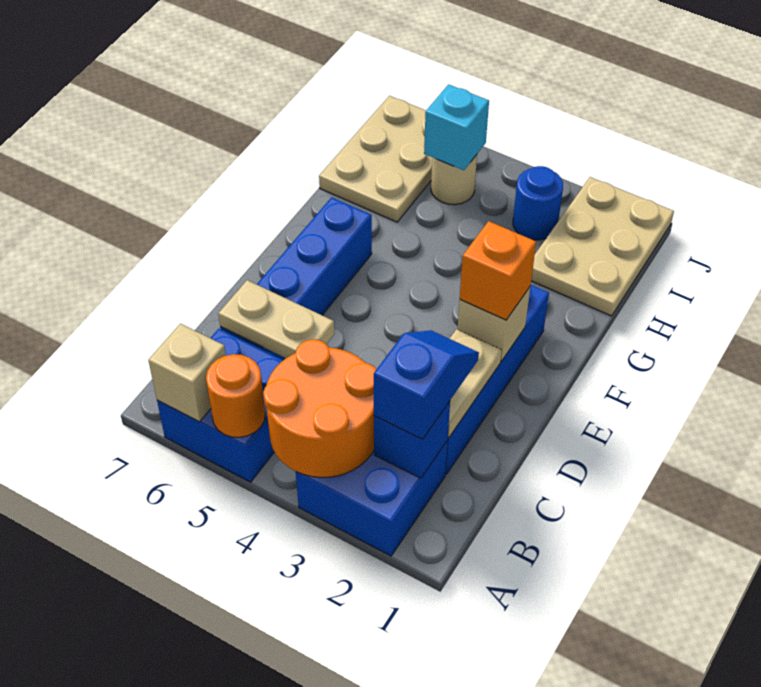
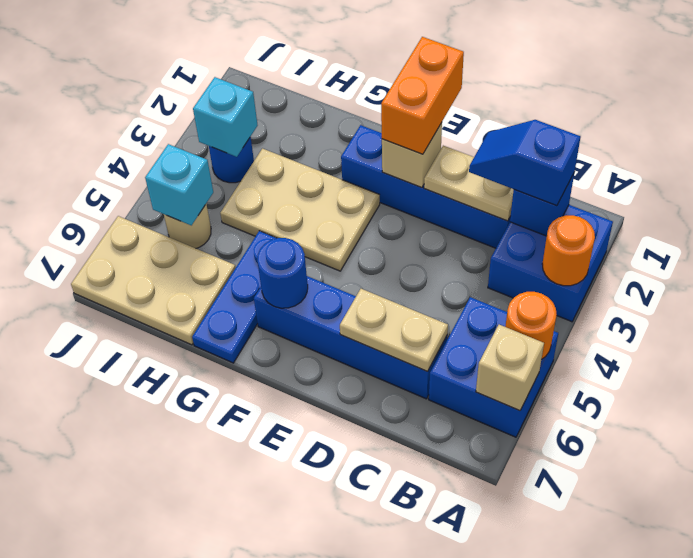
orange round brick A3:B4 level 2 -> orange round brick A3 level 2
tan plate C5:C6 level 2 -> tan plate C6:D6 level 2
orange brick E2 level 3 -> orange brick E1:E2 level 3
none -> blue round brick F6 level 2
none -> blue plate G5:G7 level 1
tan plate H1:J2 level 1 -> tan plate F3:H4 level 1
none -> cyan brick I3 level 2

